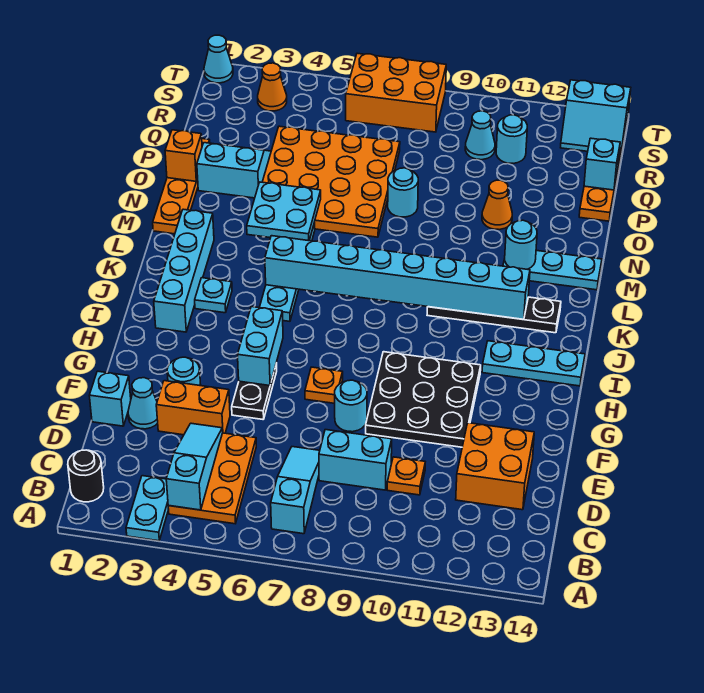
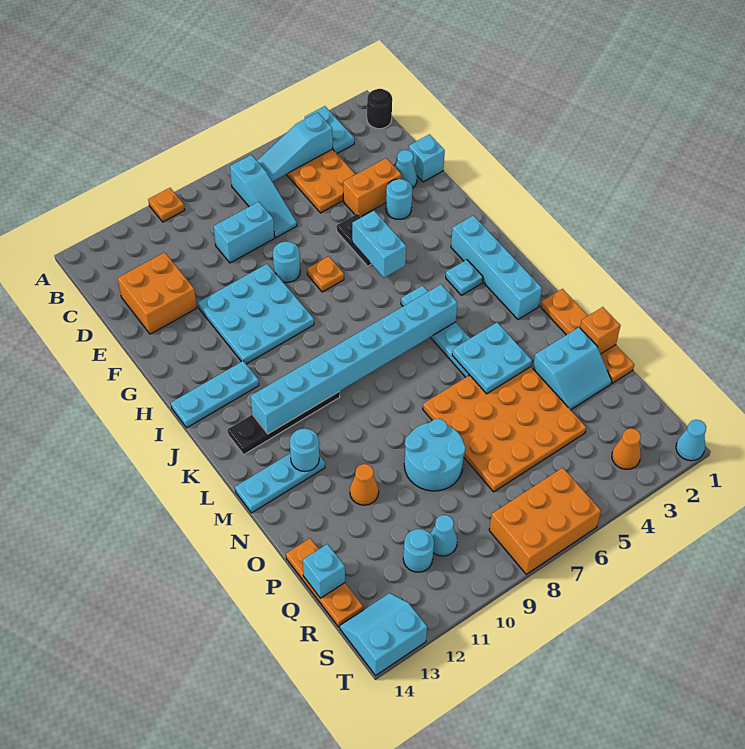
cyan slope B4:D4 level 2 top B -> cyan slope B4:B6 level 2 top 4
orange plate D10 level 1 -> orange plate A10 level 1
black plate F9:H11 level 1 -> cyan plate F9:H11 level 1
cyan round brick O8 level 1 -> cyan round brick O8:P9 level 1

